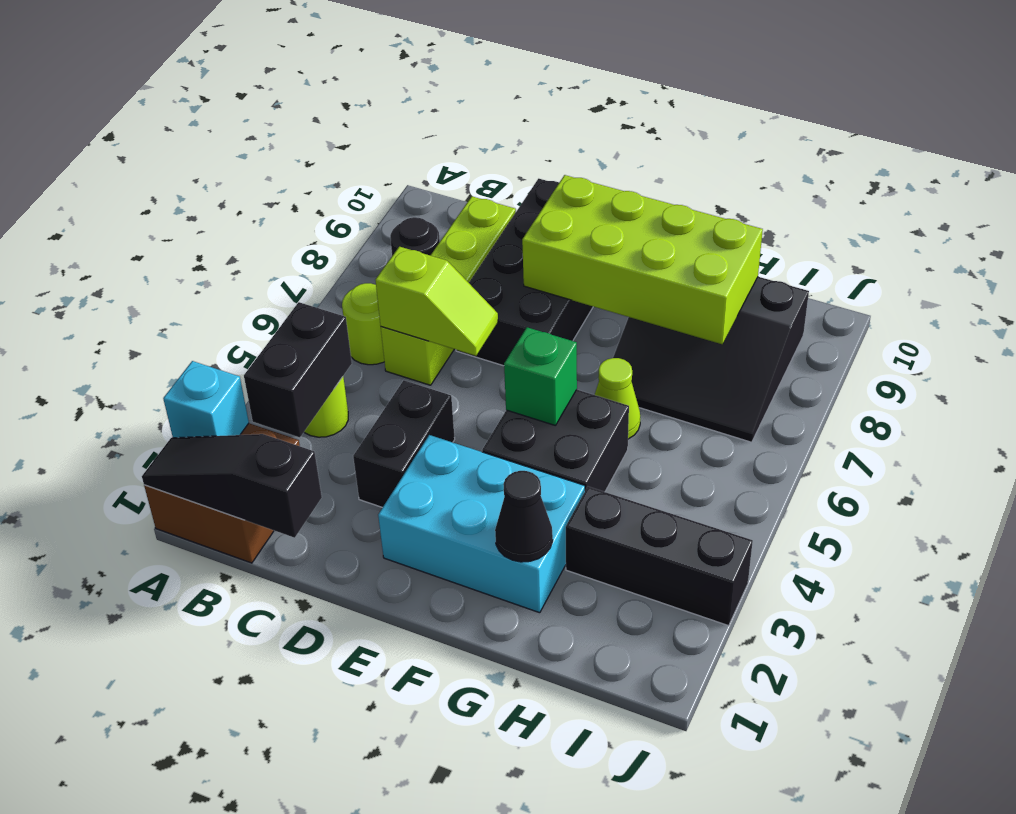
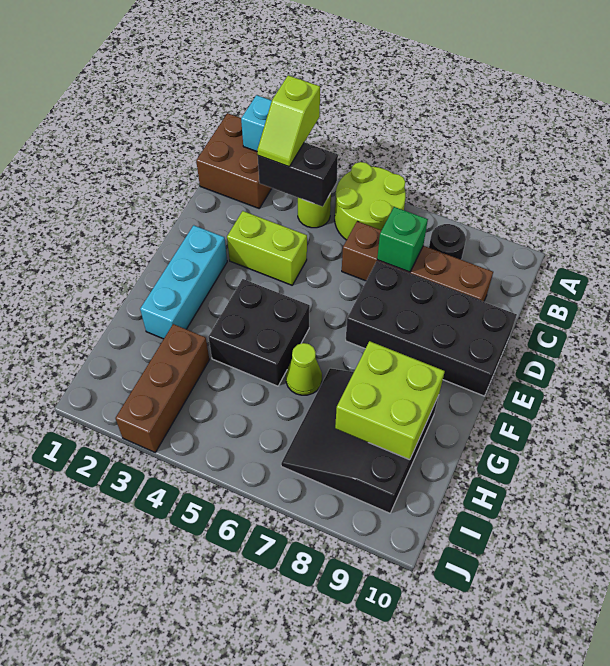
black slope A1:C1 level 2 top C -> none
lime round brick B6 level 1 -> lime round brick A5:B6 level 1
lime brick C6:C9 level 1 -> brown brick C6:C9 level 1
lime slope C6:D6 level 2 top C -> lime slope A3:B3 level 3 top A
black brick D3:D4 level 1 -> lime brick D3:D4 level 1
cyan brick E2:G3 level 1 -> cyan brick E2:G2 level 1
lime brick E8:H9 level 2 -> lime brick G8:H9 level 2
green brick F5 level 2 -> green brick C7 level 2
black cone G2 level 2 -> none
black brick H3:J3 level 1 -> brown brick H3:J3 level 1

